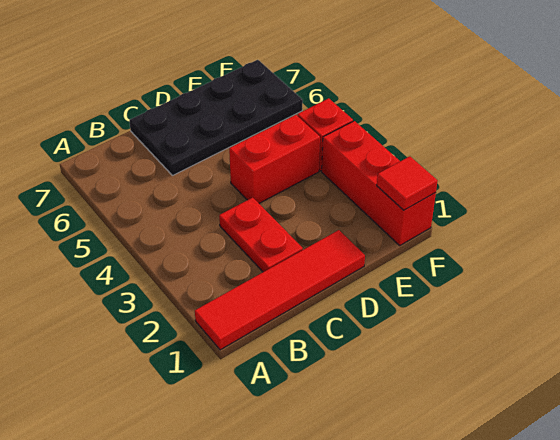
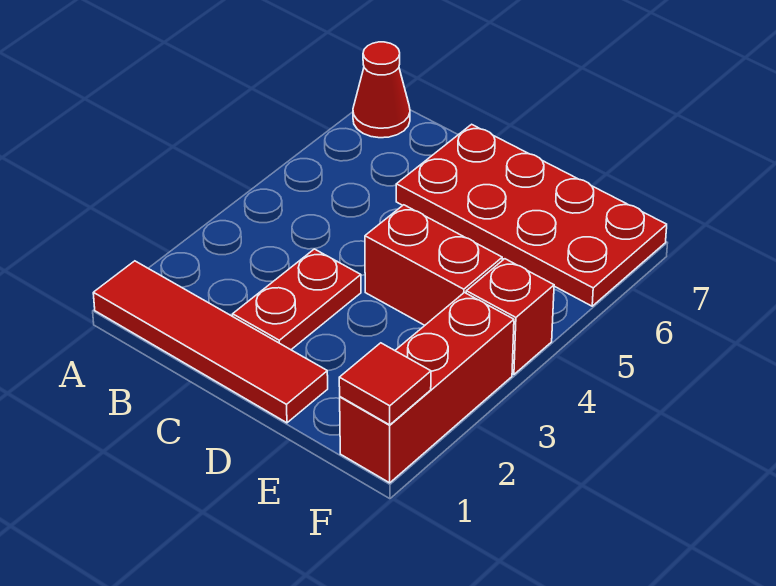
none -> red cone A7 level 1
black plate C6:F7 level 1 -> red plate C6:F7 level 1

